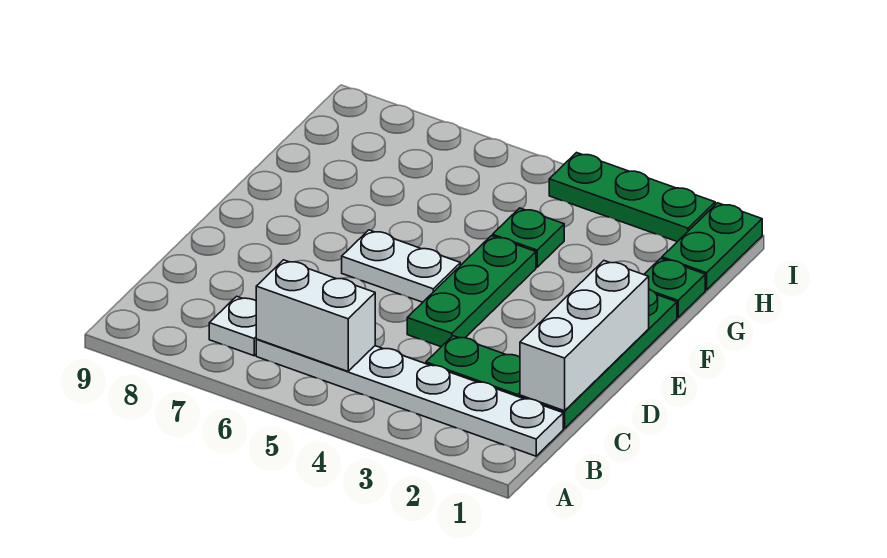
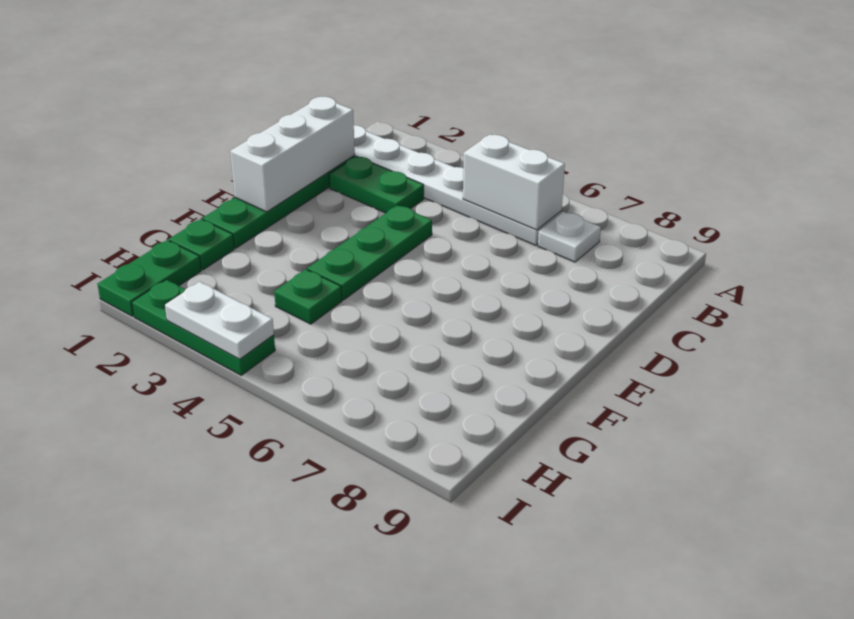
white plate E5:E6 level 1 -> white plate I3:I4 level 2

